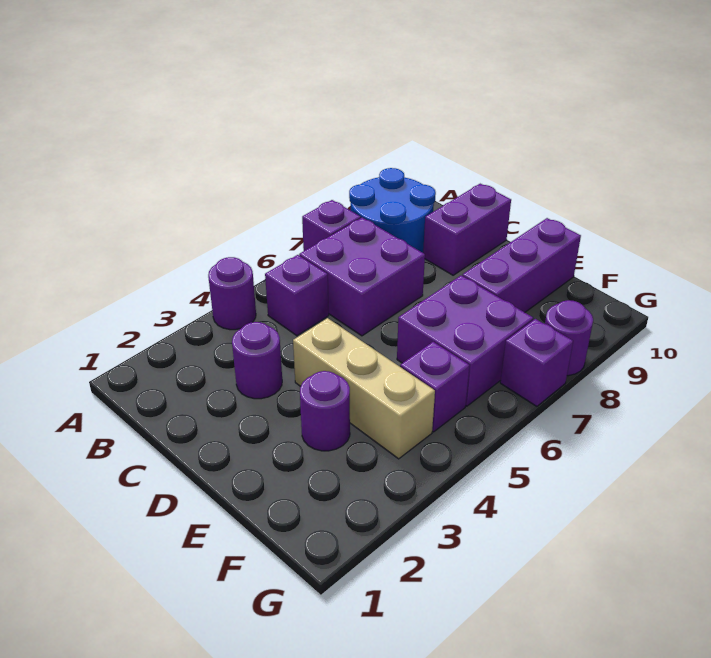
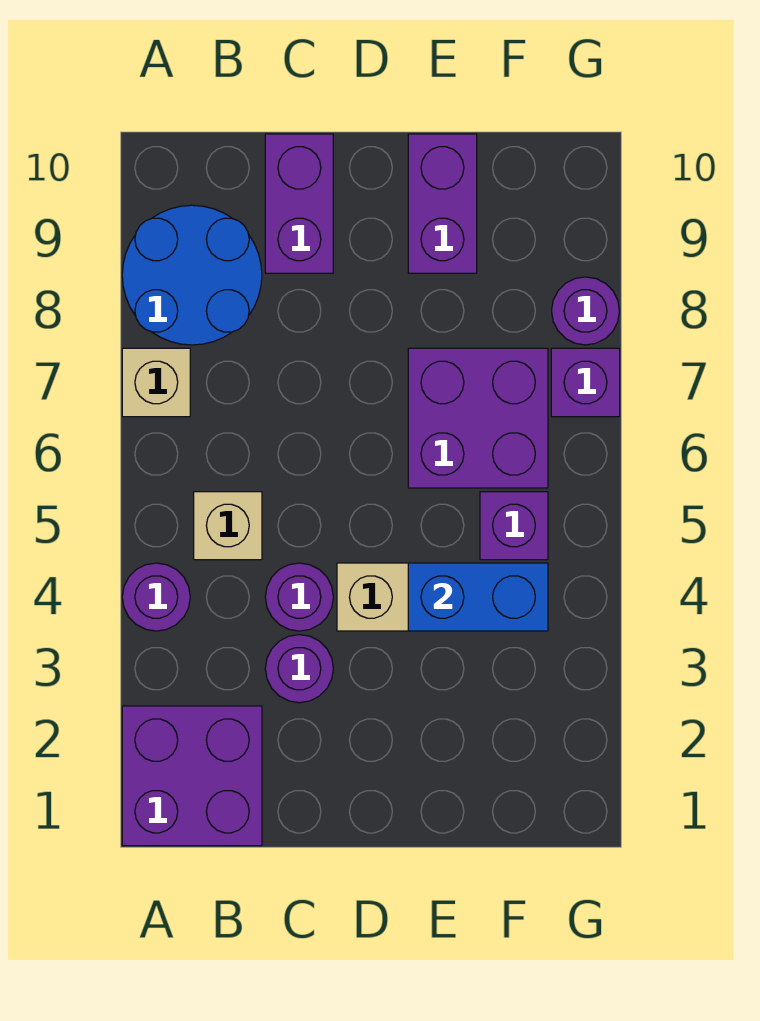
purple brick A7 level 1 -> tan brick A7 level 1
purple brick B5 level 1 -> tan brick B5 level 1
purple brick B6:C7 level 1 -> purple brick A1:B2 level 1
purple round brick E3 level 1 -> purple round brick C4 level 1
none -> blue brick E4:F4 level 2
purple brick E8:E10 level 1 -> purple brick E9:E10 level 1

